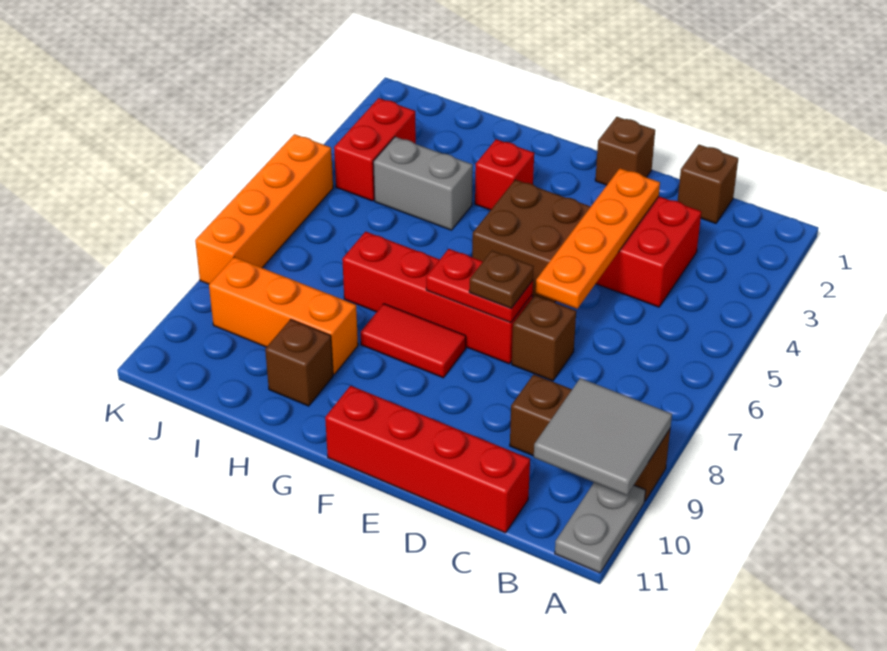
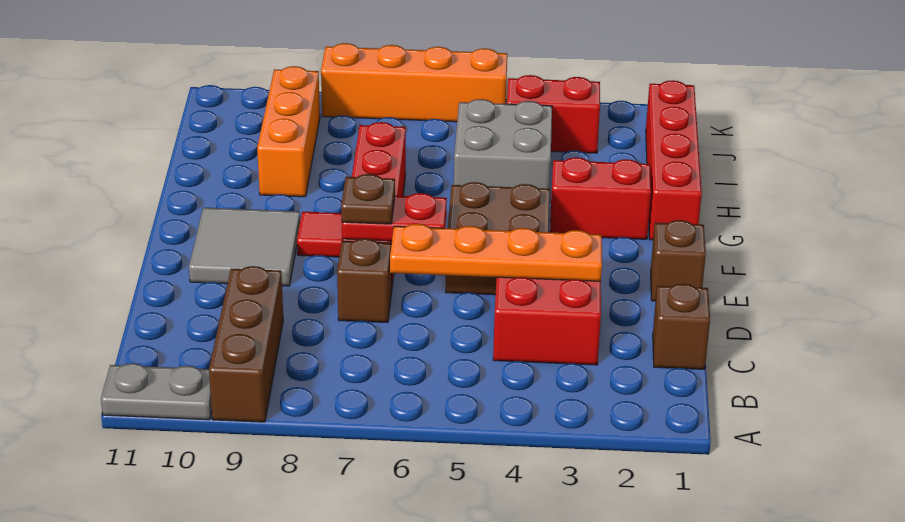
grey tile A9:B10 level 2 -> grey tile E9:F10 level 1
red brick C11:F11 level 1 -> red brick G1:J1 level 1
red plate E7:F7 level 2 -> red plate E6:E7 level 2
red tile F8:G8 level 1 -> red tile F8 level 1
red brick G3 level 1 -> red brick G2:G3 level 1
grey brick H4:I4 level 1 -> grey brick H4:I5 level 1
brown brick H10 level 1 -> none

